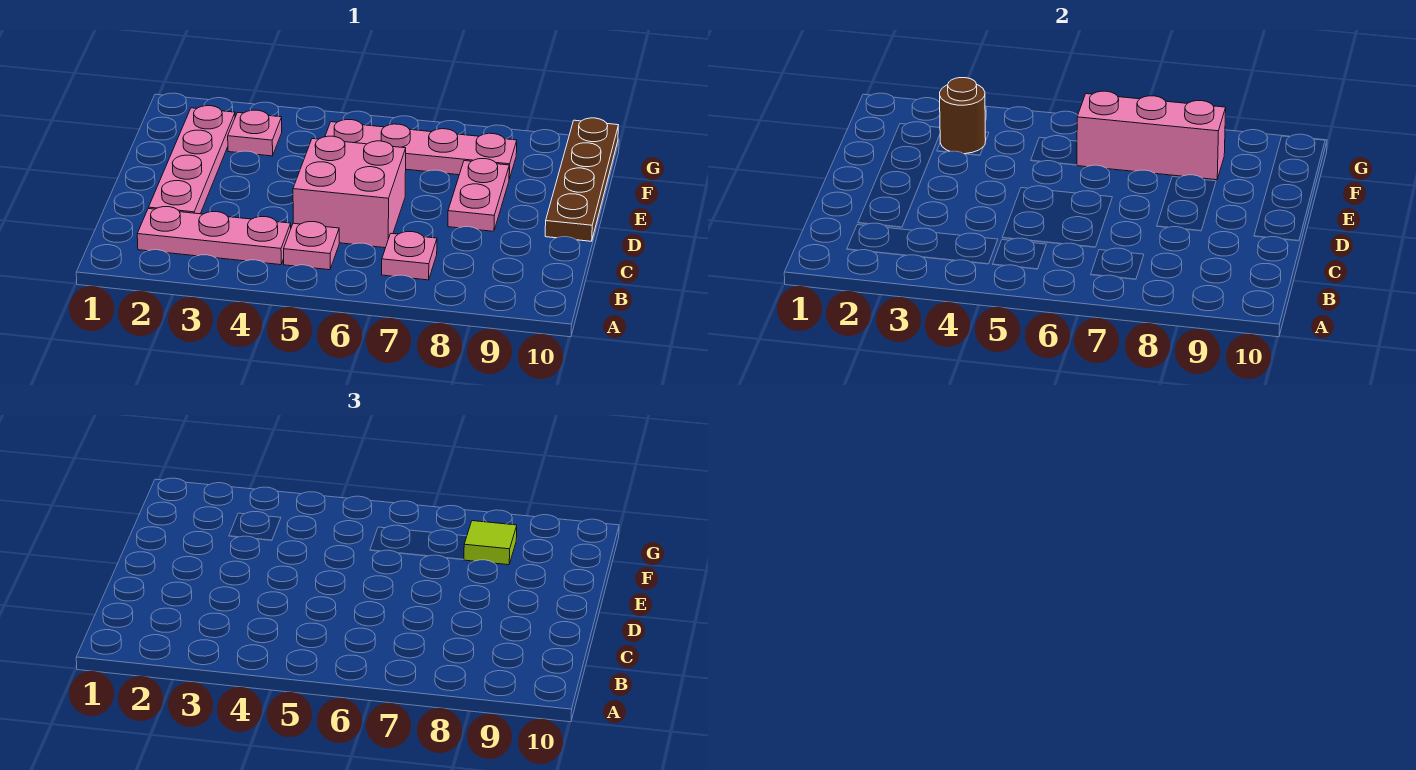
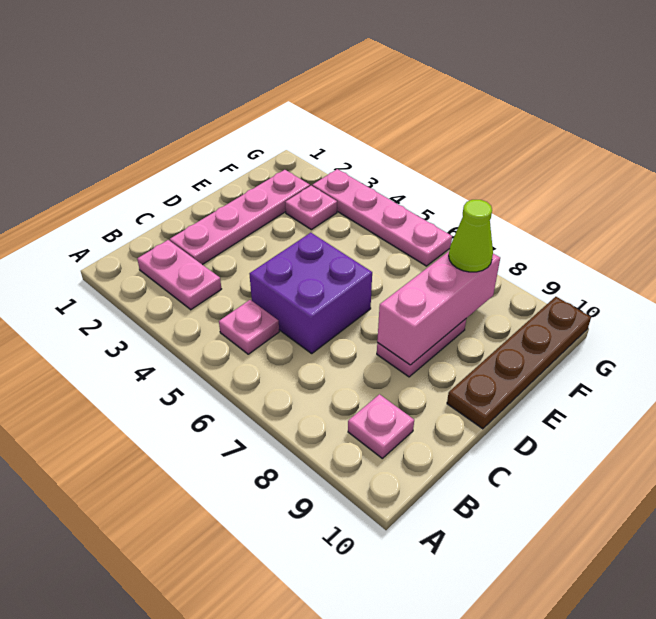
pink plate B2:B4 level 1 -> pink plate B2:B3 level 1
pink plate B7 level 1 -> pink plate B9 level 1
pink brick C5:D6 level 1 -> purple brick C5:D6 level 1
brown round brick F3 level 2 -> none
pink plate F5:F8 level 1 -> pink plate G3:G6 level 1
pink brick F6:F8 level 2 -> pink brick D8:F8 level 2
lime tile F8 level 3 -> lime cone F8 level 3

